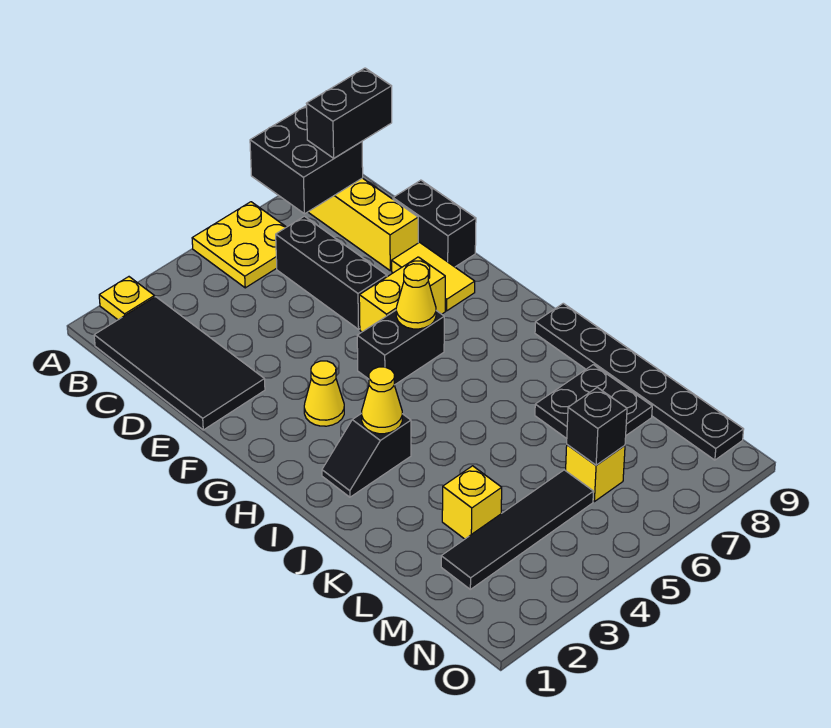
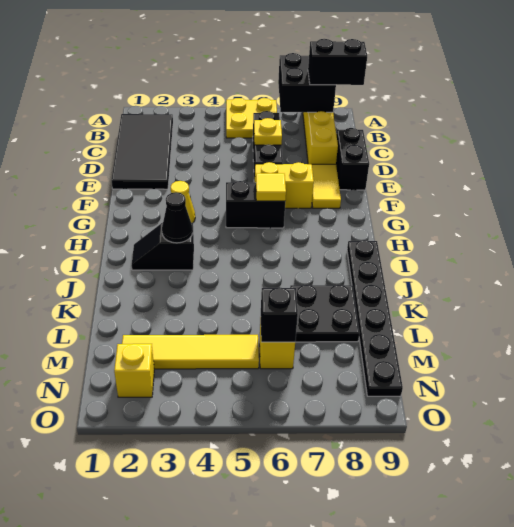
yellow plate A2 level 1 -> yellow plate D6 level 2
yellow cone G6 level 2 -> yellow tile G6 level 2
yellow cone I3 level 2 -> black cone I3 level 2
yellow brick L3 level 1 -> yellow brick N2 level 1
black tile M2:M5 level 1 -> yellow tile M2:M5 level 1

